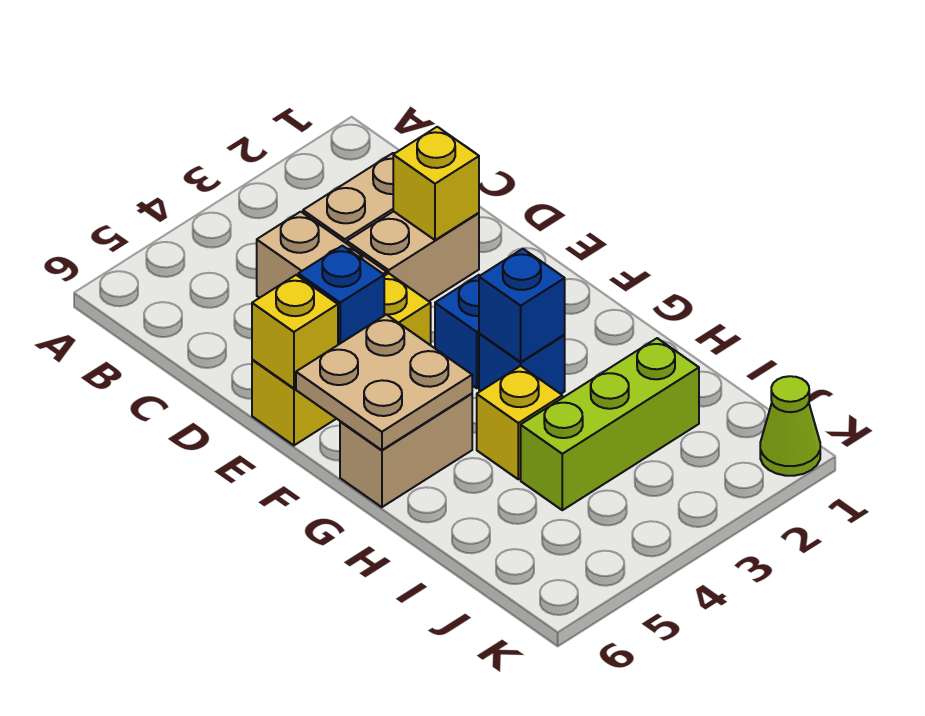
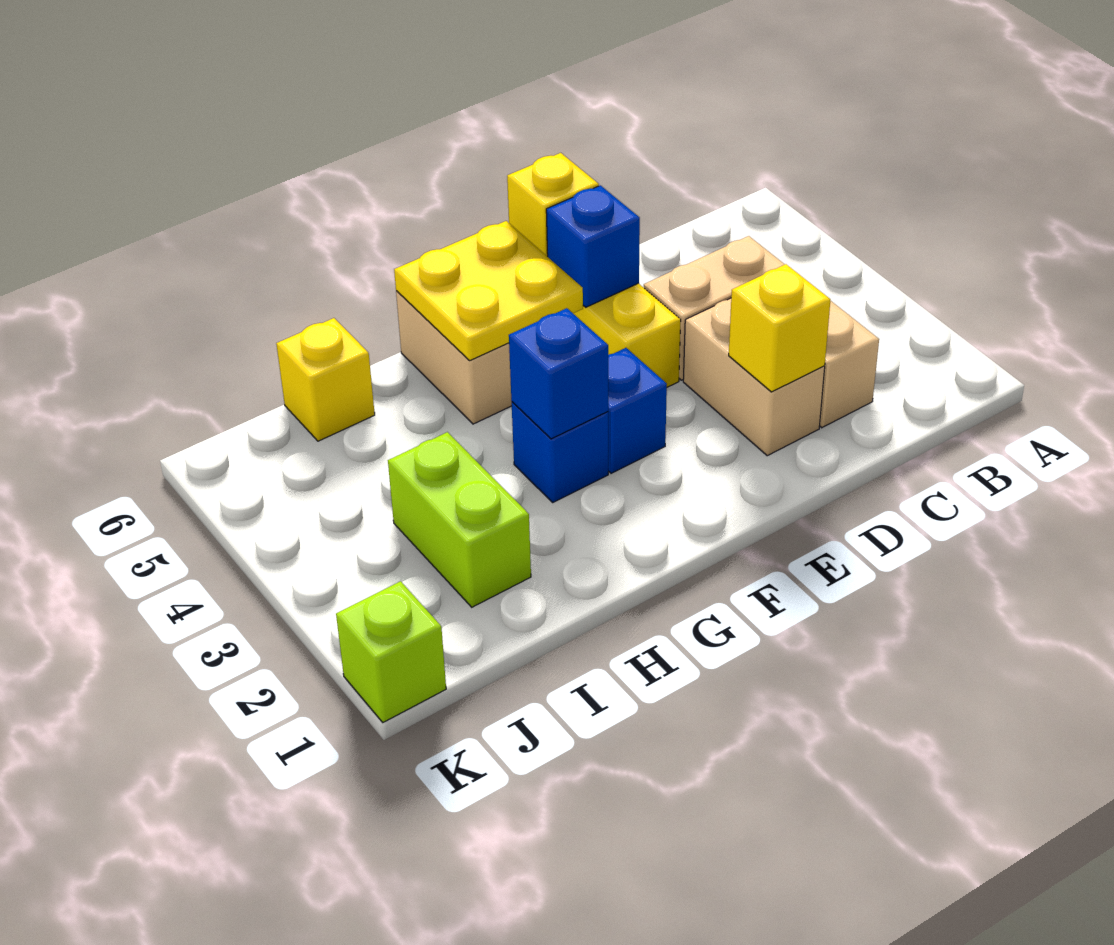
tan plate F5:G6 level 2 -> yellow plate F5:G6 level 2
yellow brick H4 level 1 -> yellow brick I6 level 1
lime brick I2:I4 level 1 -> lime brick I2:I3 level 1
lime cone K1 level 1 -> lime brick K1 level 1

